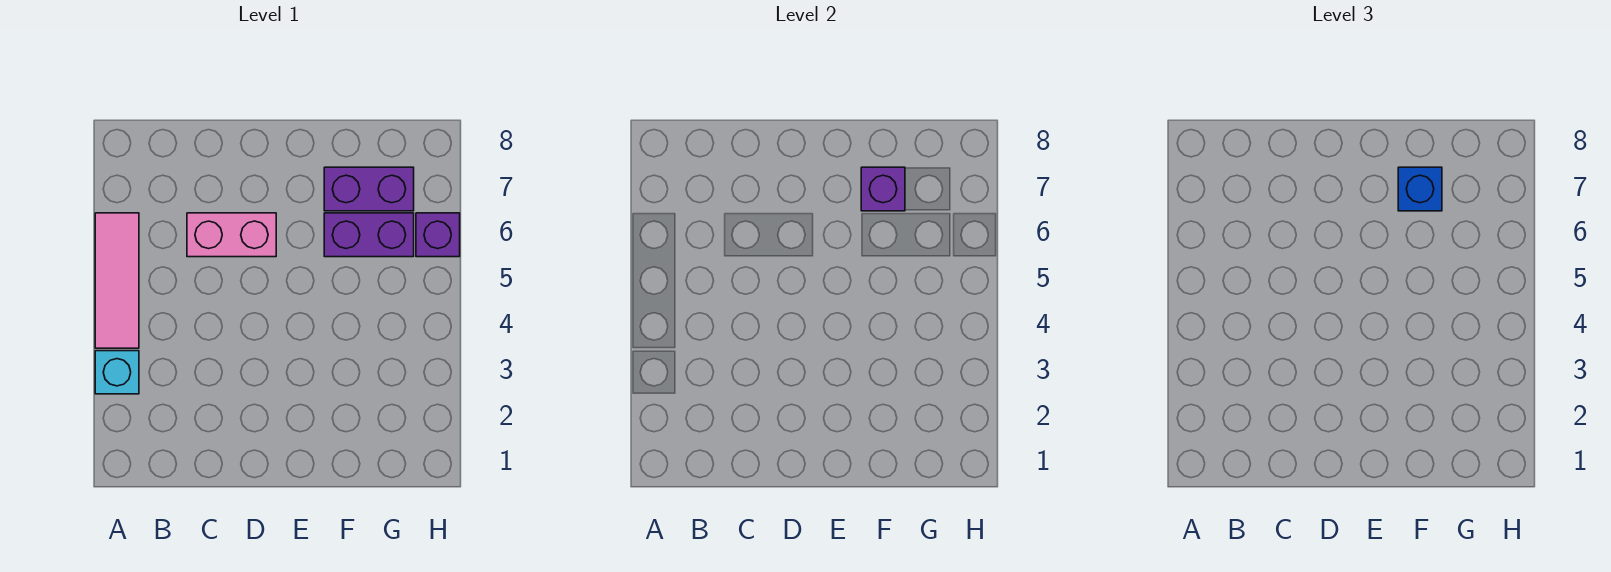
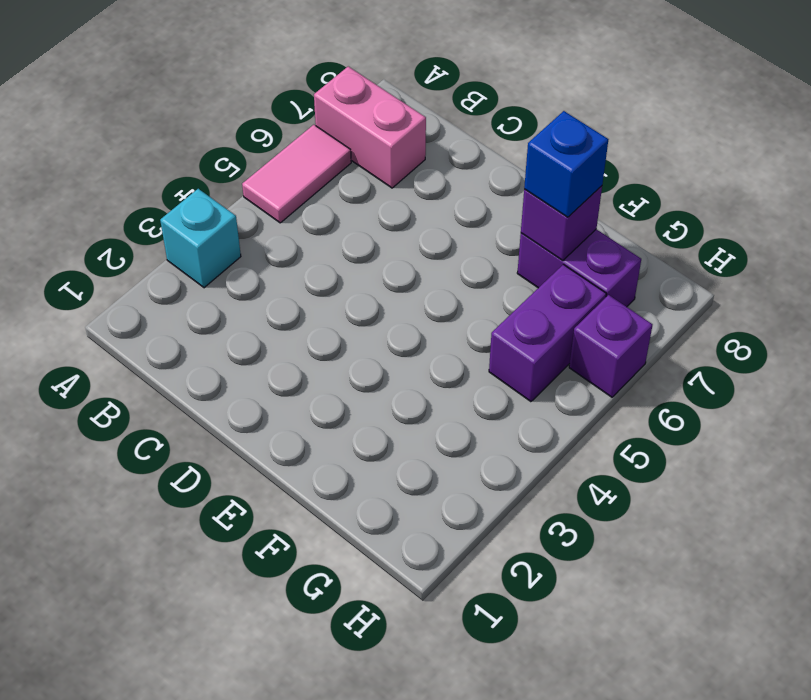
pink tile A4:A6 level 1 -> pink tile A5:A6 level 1
pink brick C6:D6 level 1 -> pink brick A7:B7 level 1
purple brick F6:G6 level 1 -> purple brick G5:G6 level 1

